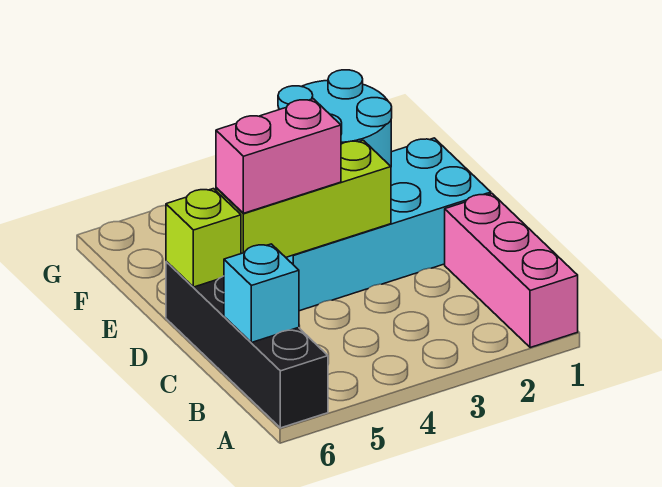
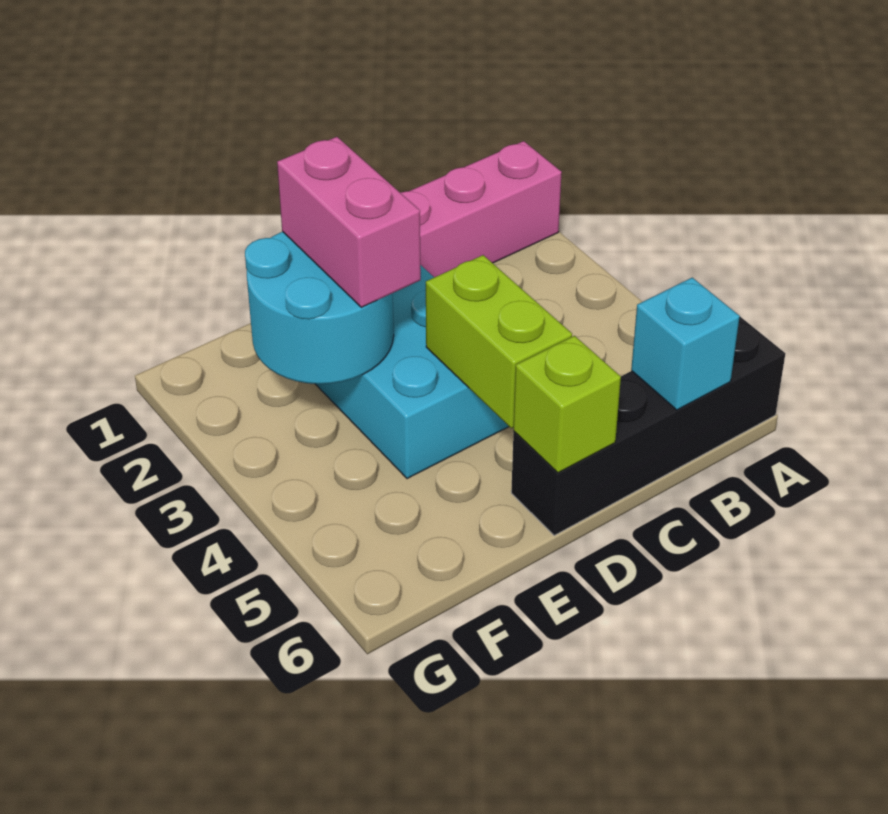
lime brick D3:D5 level 2 -> lime brick D4:D5 level 2
pink brick D4:D5 level 3 -> pink brick E2:E3 level 3

